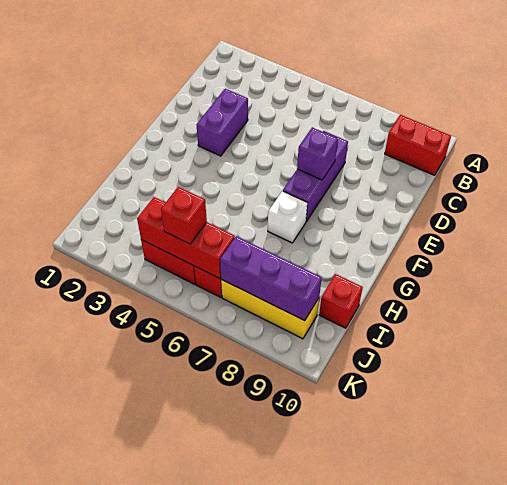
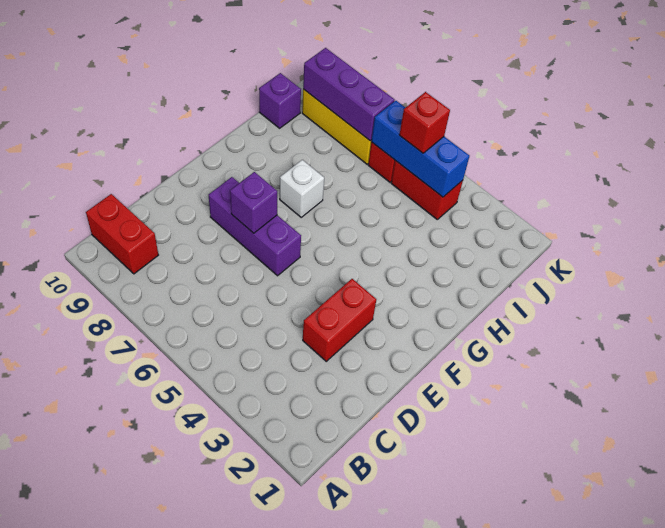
purple brick D3:E3 level 1 -> red brick D3:E3 level 1
purple brick D7:F7 level 1 -> purple brick E6:E8 level 1
red brick I10 level 1 -> purple brick I10 level 1
red brick J4:J6 level 2 -> blue brick J4:J6 level 2

